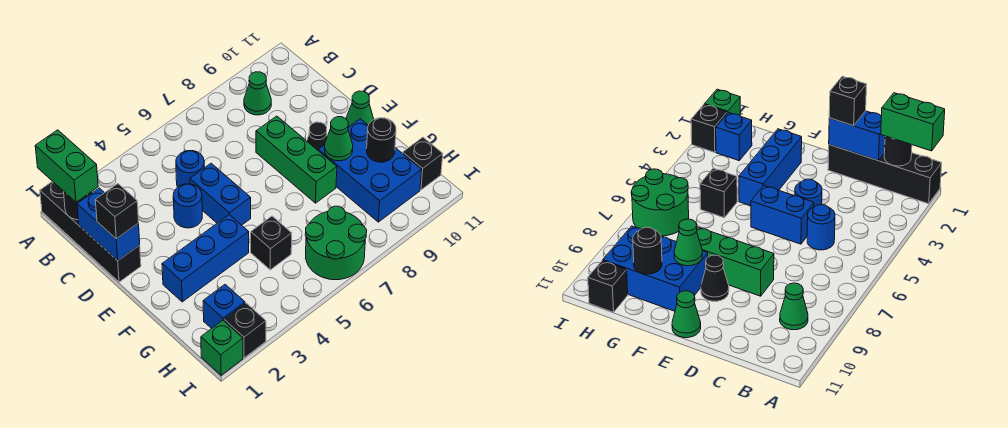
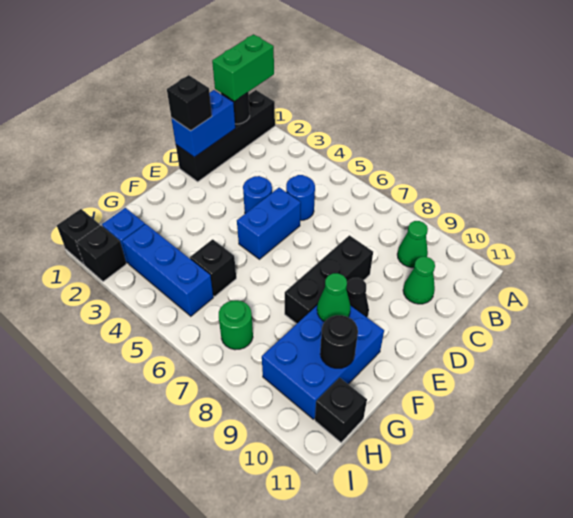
green brick D8:F8 level 1 -> black brick D8:F8 level 1
green cone E11 level 1 -> green cone C10 level 1
blue brick F2:F4 level 1 -> blue brick H3:H5 level 1
green round brick H6:I7 level 1 -> green round brick H7 level 1
green brick I1 level 1 -> black brick I1 level 1

